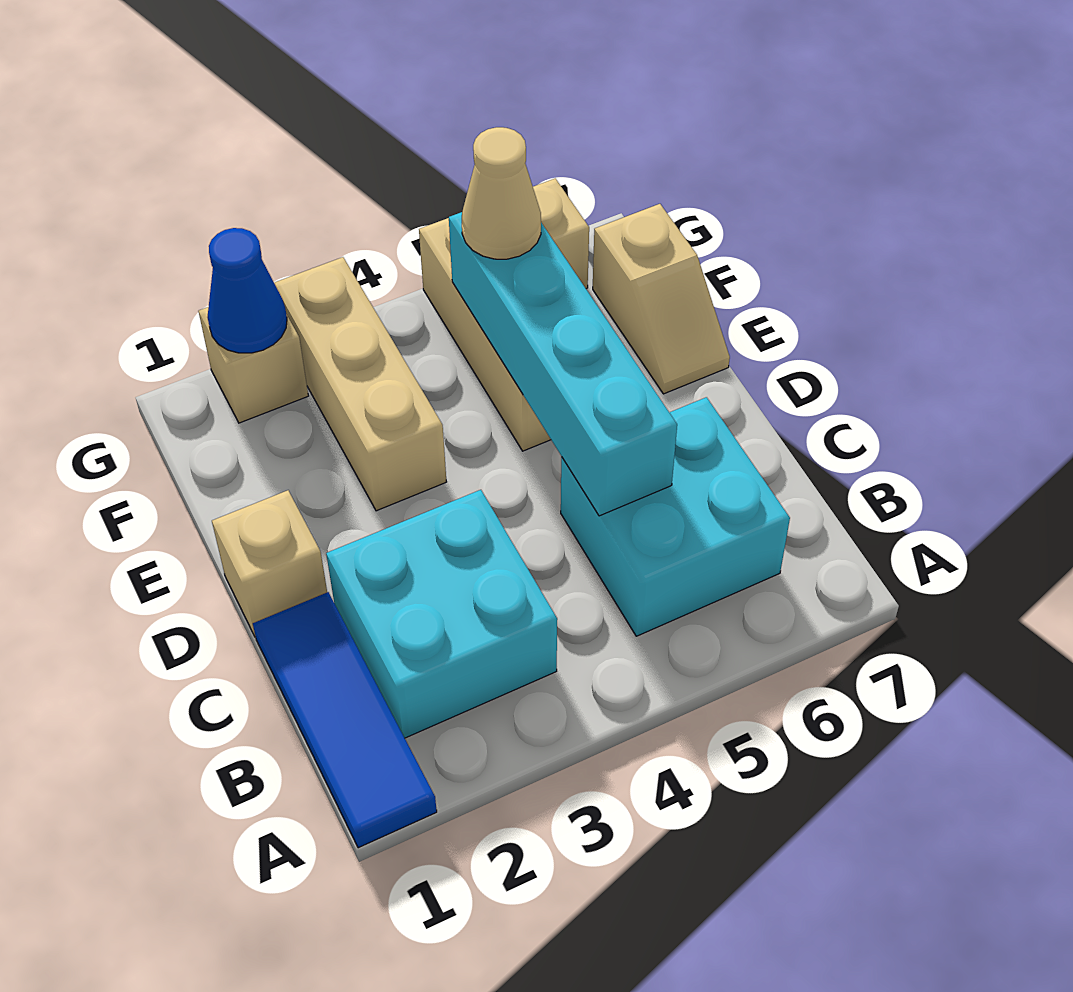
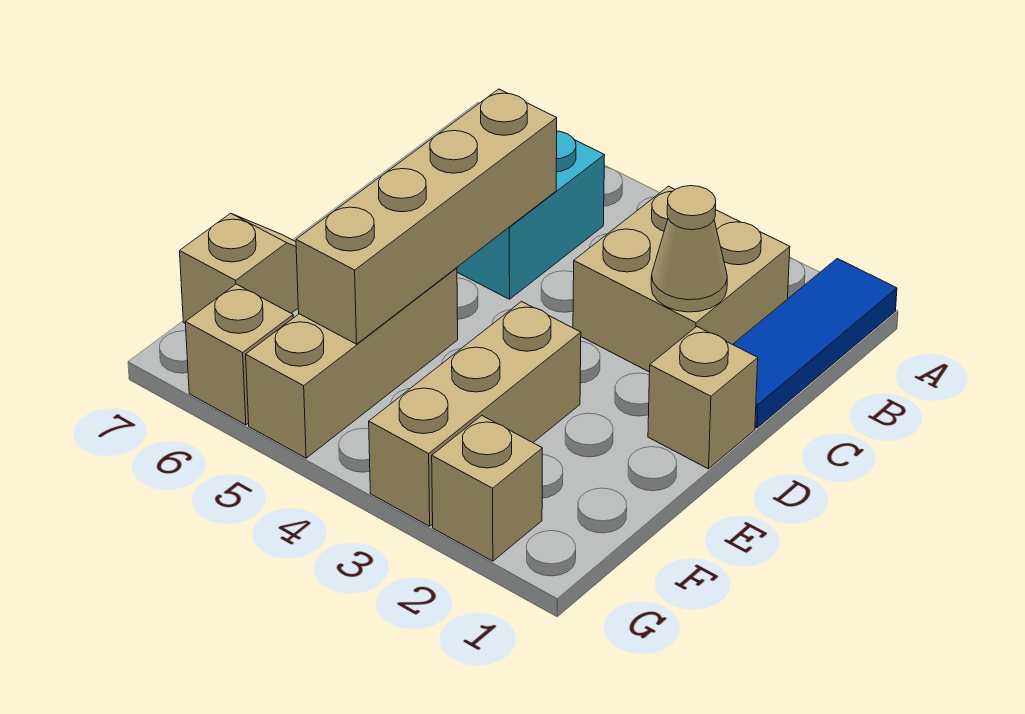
cyan brick B2:C3 level 1 -> tan brick B2:C3 level 1
cyan brick C5:F5 level 2 -> tan brick C5:F5 level 2
tan cone F5 level 3 -> tan cone C2 level 2
blue cone G2 level 2 -> none

